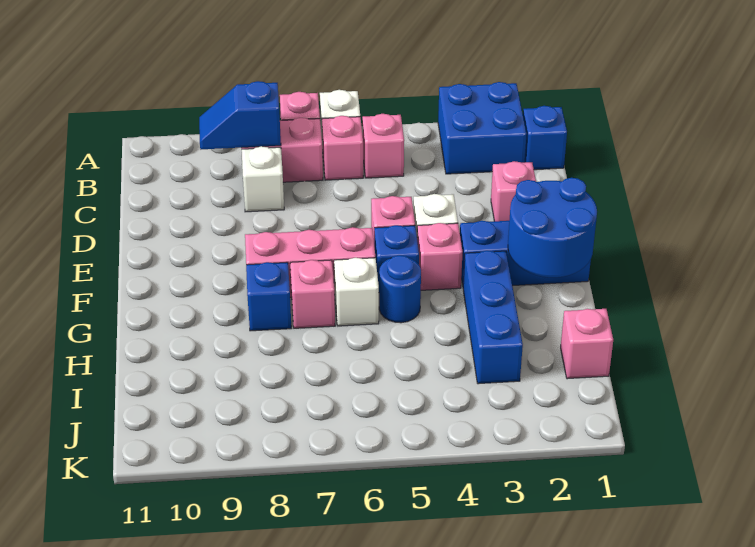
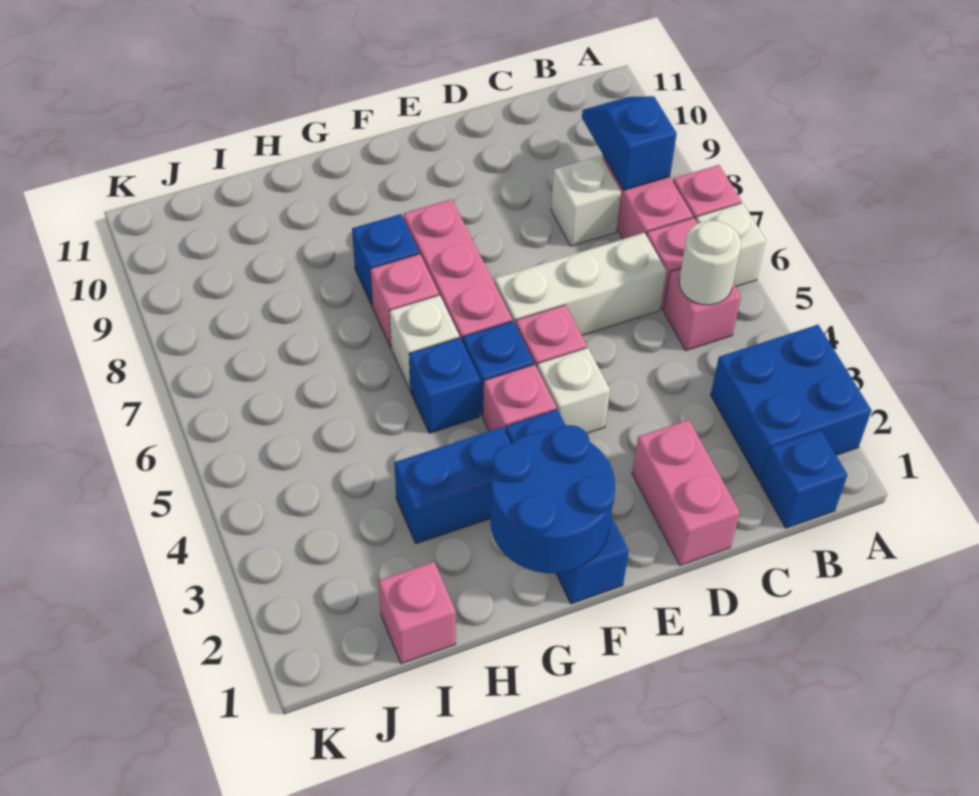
none -> white round brick B5 level 2
none -> white brick C6:E6 level 1
pink brick D2 level 1 -> pink brick D1:D2 level 1
blue brick G3:I3 level 1 -> blue brick G3:H3 level 1
blue round brick G5 level 1 -> blue brick G5 level 1

